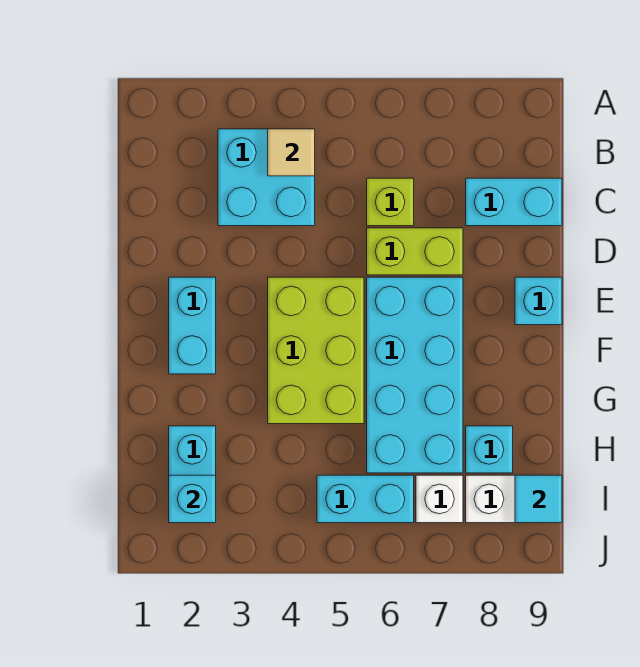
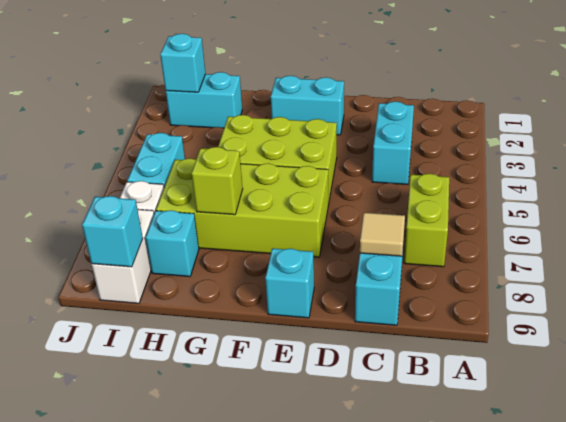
cyan brick B3:C4 level 1 -> cyan brick C3:C4 level 1
tan tile B4 level 2 -> tan tile C8 level 2
lime brick C6 level 1 -> lime brick G7 level 2
lime brick D6:D7 level 1 -> lime brick B6:B7 level 1
cyan brick E6:H7 level 1 -> lime brick E6:H7 level 1
cyan tile I9 level 2 -> cyan brick I9 level 2

